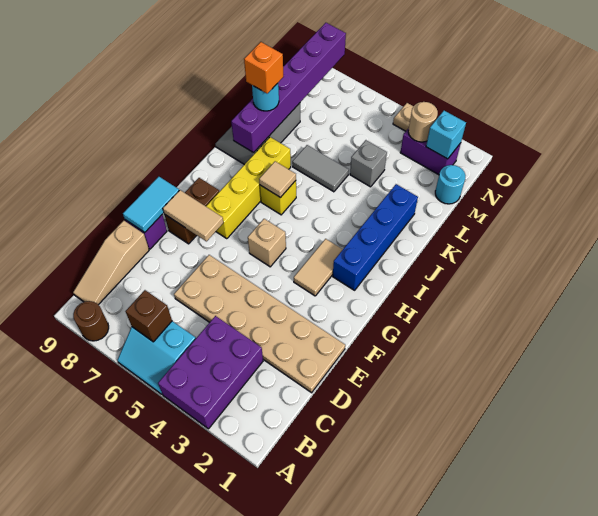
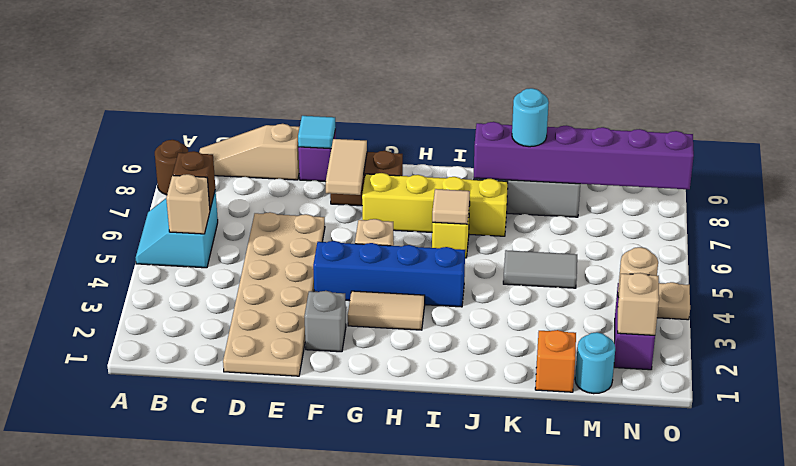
purple brick A3:C4 level 1 -> none
none -> tan brick B5 level 2
cyan tile E9:F9 level 2 -> cyan tile E9 level 2
blue brick H2:K2 level 1 -> blue brick F4:I4 level 1
grey tile K5:K6 level 1 -> grey tile K5:L5 level 1
orange brick K8 level 4 -> orange brick L1 level 1
grey brick L4 level 1 -> grey brick F2 level 1
cyan brick N2 level 2 -> tan brick N2 level 2

